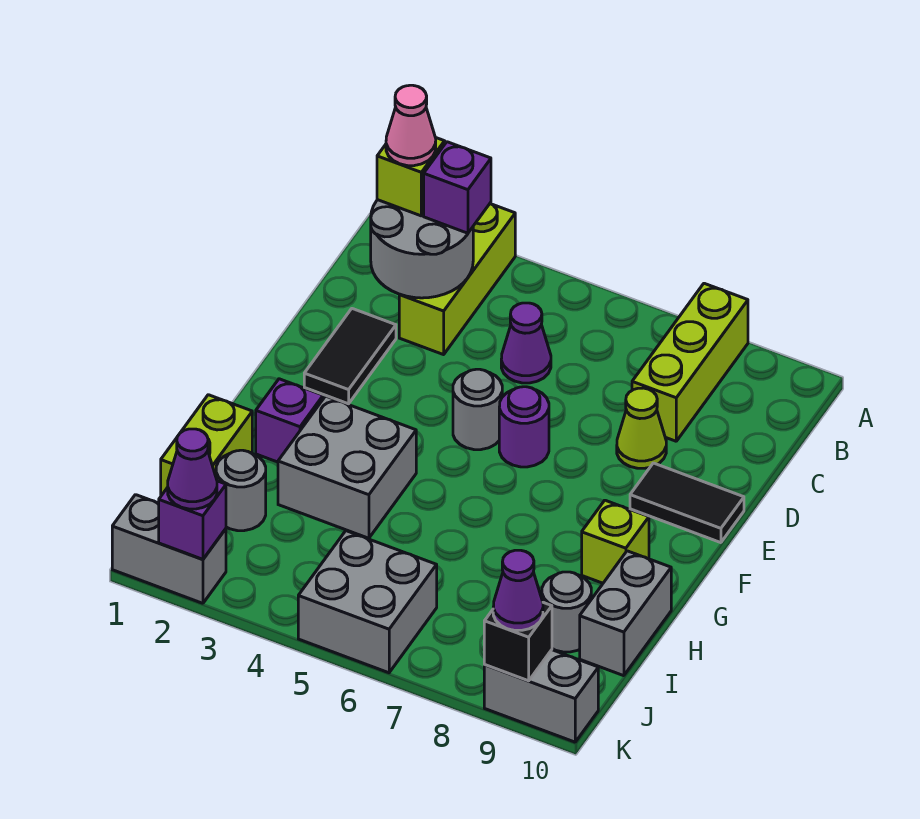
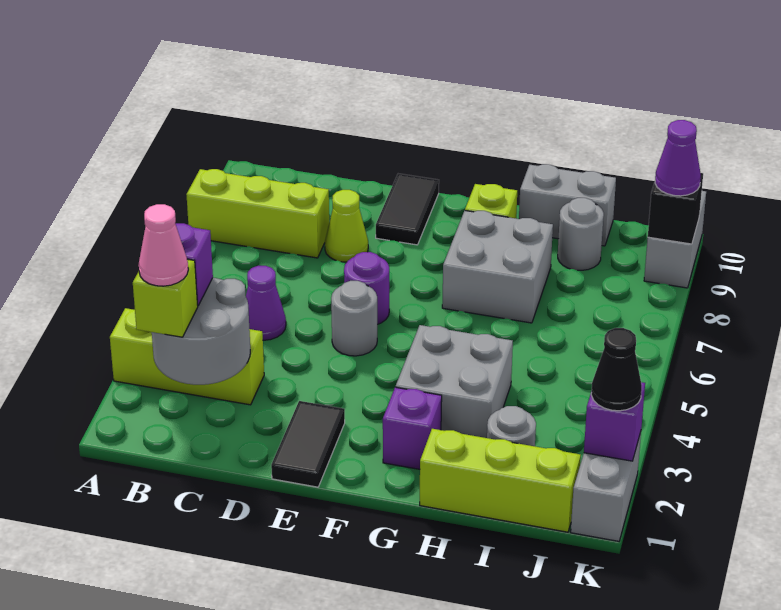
black tile D2:E2 level 1 -> black tile E1:E2 level 1
lime brick H1:I1 level 1 -> lime brick H1:J1 level 1
grey brick J5:K6 level 1 -> grey brick G7:H8 level 1
purple cone K2 level 3 -> black cone K2 level 3

